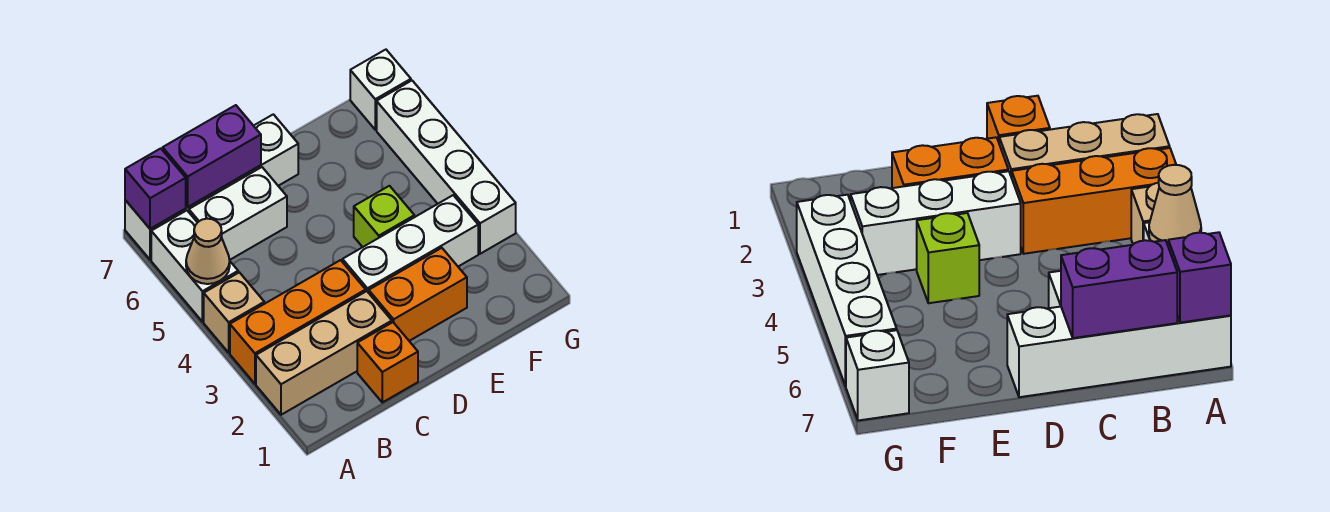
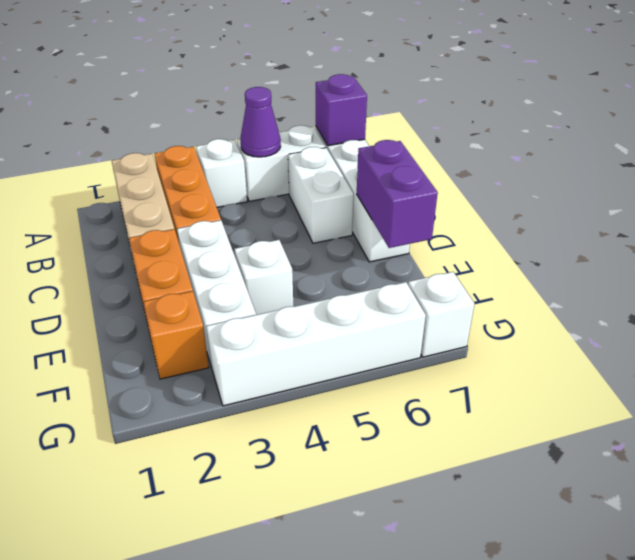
tan brick A4 level 1 -> white brick A4 level 1
tan cone A5 level 2 -> purple cone A5 level 2
purple brick B7:C7 level 2 -> purple brick D7:E7 level 2
orange brick C1 level 1 -> orange brick F2 level 1
lime brick E4 level 1 -> white brick E4 level 1

